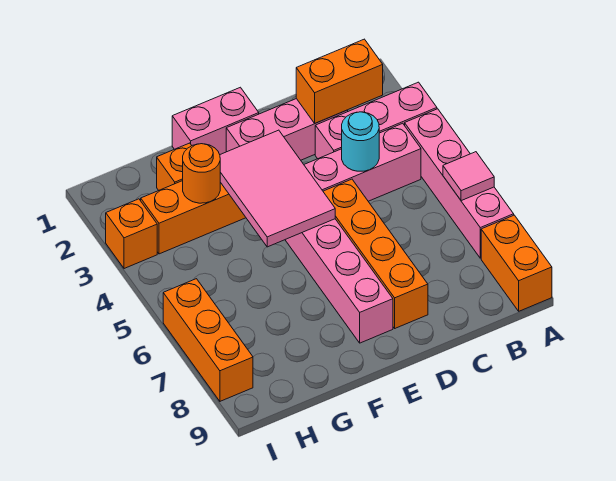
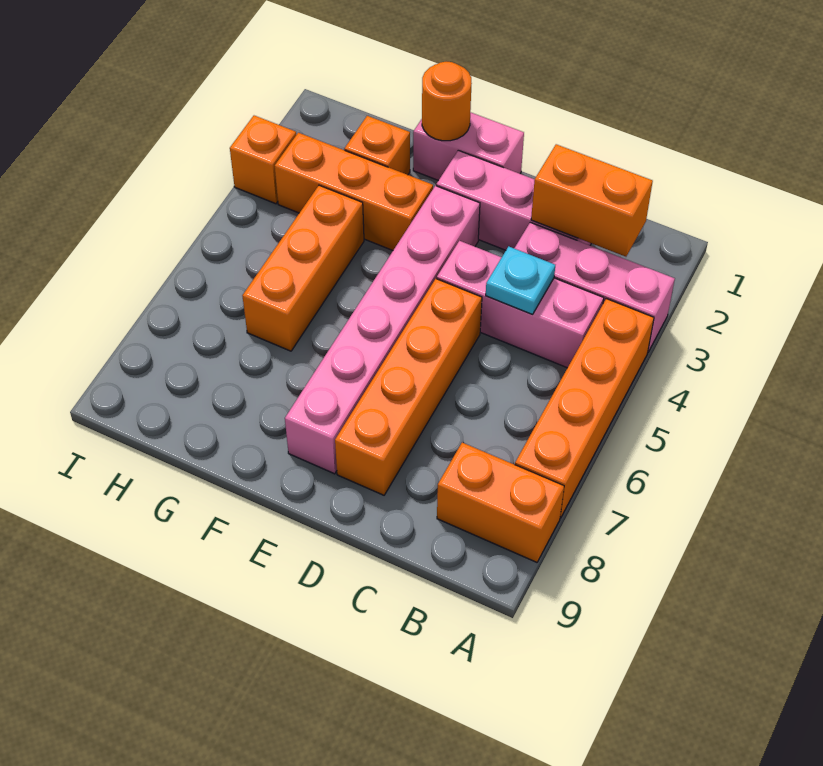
pink brick A4:A7 level 1 -> orange brick A4:A7 level 1
pink tile A6 level 2 -> none
orange brick A8:A9 level 1 -> orange brick A8:B8 level 1
cyan round brick C4 level 2 -> cyan plate C4 level 2
pink tile E3:F5 level 2 -> none
orange round brick G3 level 2 -> orange round brick F1 level 2
orange brick I6:I8 level 1 -> orange brick G4:G6 level 1

